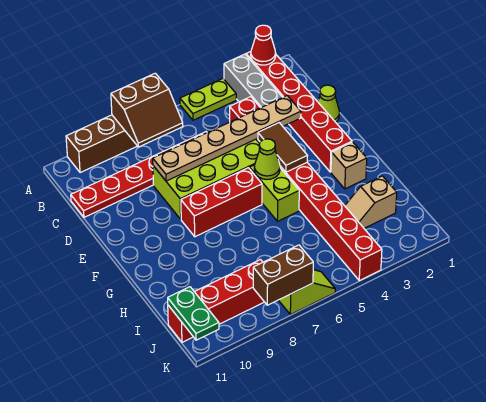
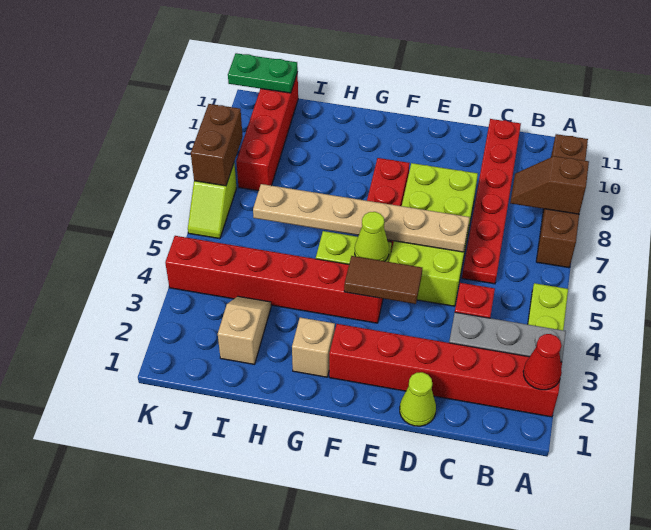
brown slope A7:B8 level 2 top A -> brown slope A8:B8 level 2 top A
tan plate D3:D8 level 2 -> tan plate D6:I6 level 2

